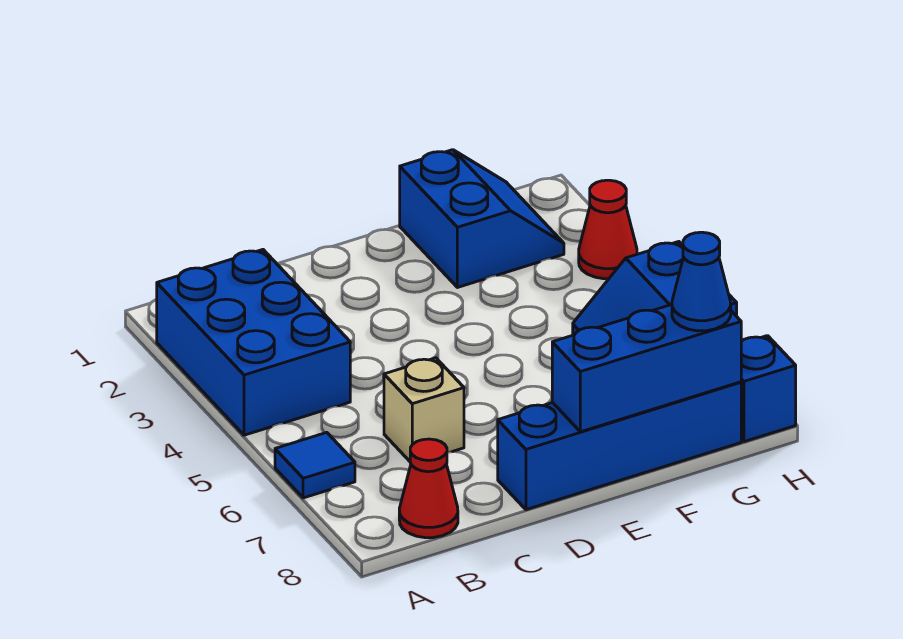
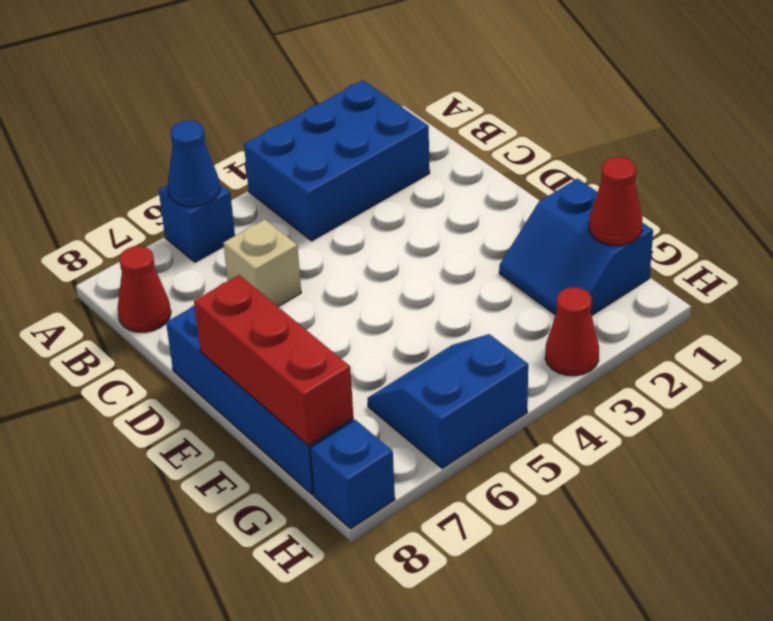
blue tile A6 level 1 -> blue brick A6 level 1
blue brick E8:G8 level 2 -> red brick E8:G8 level 2
blue slope F1:G2 level 1 top F -> blue slope F1:G2 level 1 top 1
none -> red cone G1 level 2
blue cone G8 level 3 -> blue cone A6 level 2

